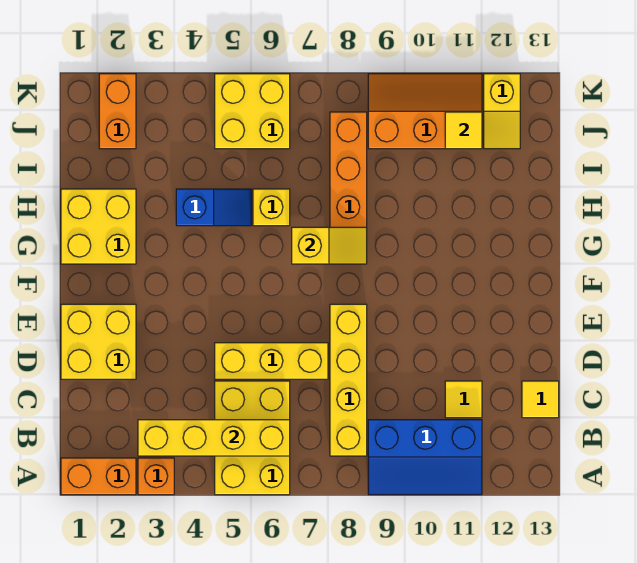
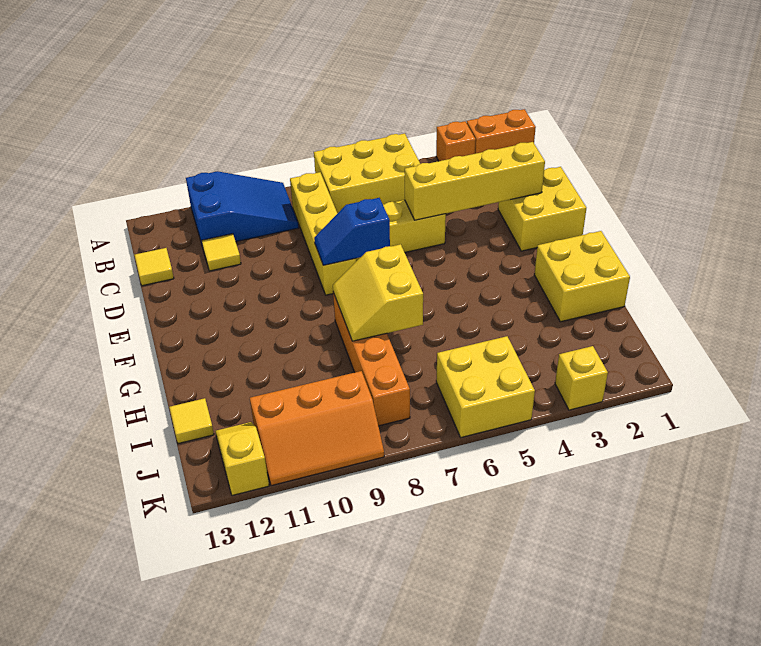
yellow brick A5:C6 level 1 -> yellow brick A5:B7 level 1
blue slope A9:B11 level 1 top B -> blue slope A9:B11 level 1 top 11
yellow brick B3:B6 level 2 -> yellow brick D2:D5 level 2
yellow slope G7:G8 level 2 top 7 -> yellow slope G7:H8 level 2 top 7
blue slope H4:H5 level 1 top 4 -> blue slope E7:E8 level 2 top 7
yellow brick H6 level 1 -> yellow brick K3 level 1
orange brick J2:K2 level 1 -> none
yellow tile J11 level 2 -> yellow tile I13 level 1

